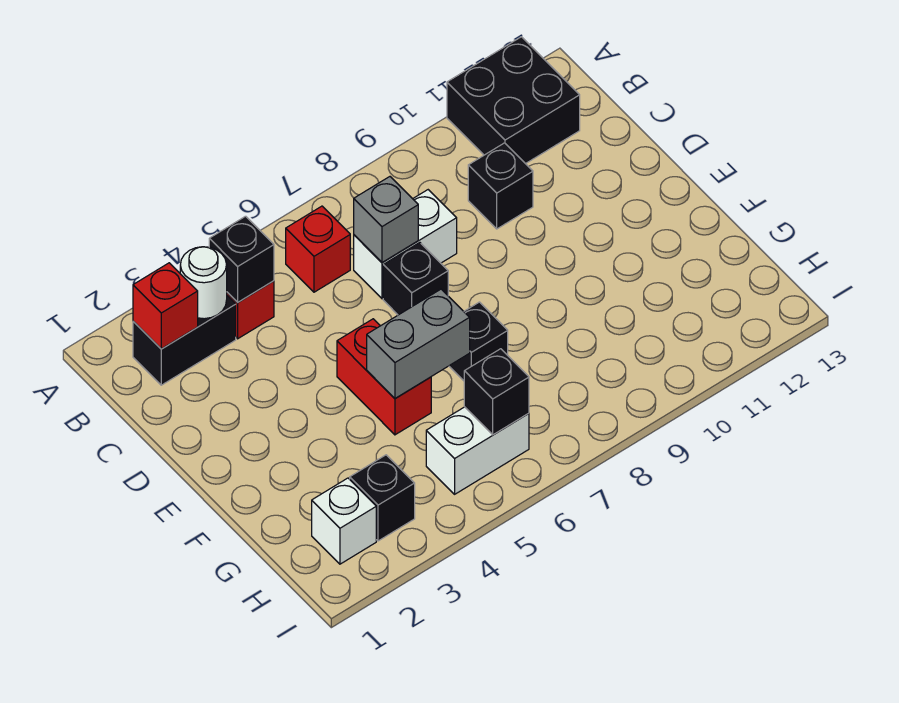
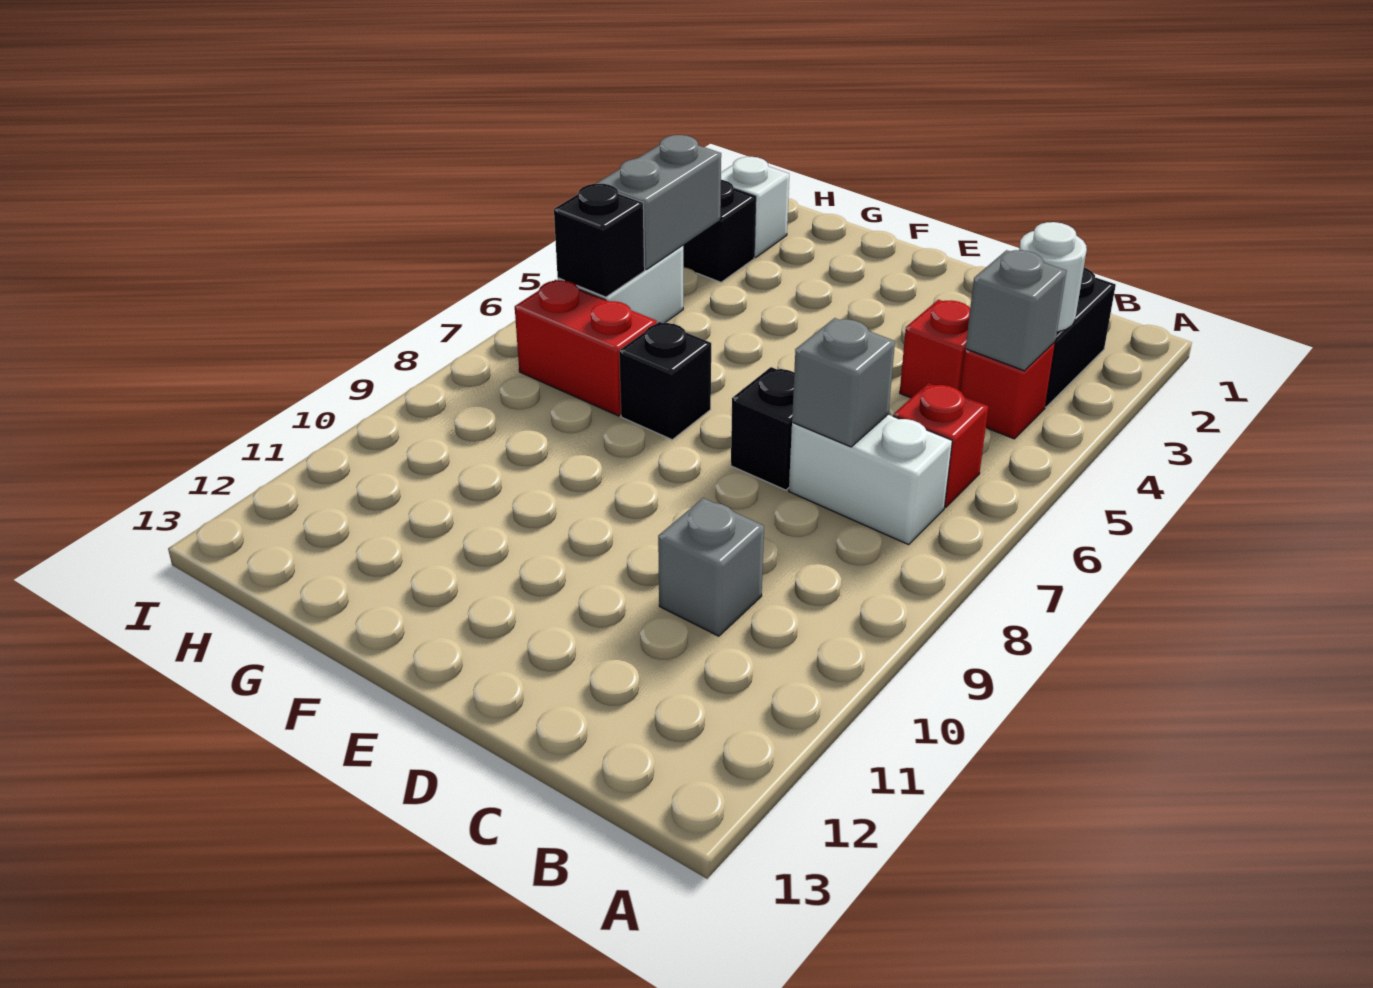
black brick A11:B12 level 1 -> none
red brick B2 level 2 -> red brick C4 level 1
black brick B4 level 2 -> grey brick B4 level 2
white brick C7:C8 level 1 -> white brick B7:C7 level 1
black brick C10 level 1 -> grey brick C10 level 1
red brick E5:F5 level 1 -> red brick G7:H7 level 1
grey brick F5:F6 level 2 -> grey brick H4:H5 level 2

